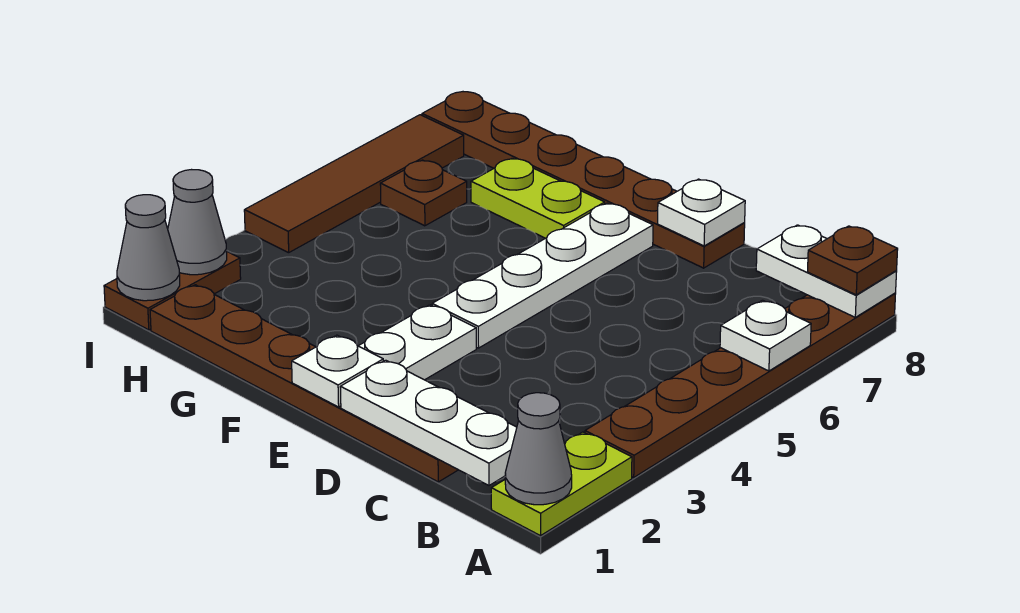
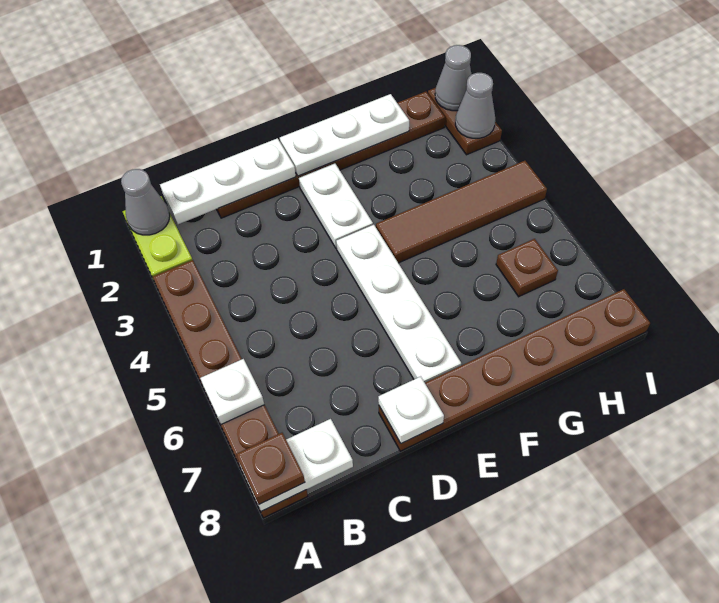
white plate E1 level 2 -> white plate E1:G1 level 2
lime plate F7:G7 level 1 -> none
brown tile I4:I7 level 1 -> brown tile F4:I4 level 1

